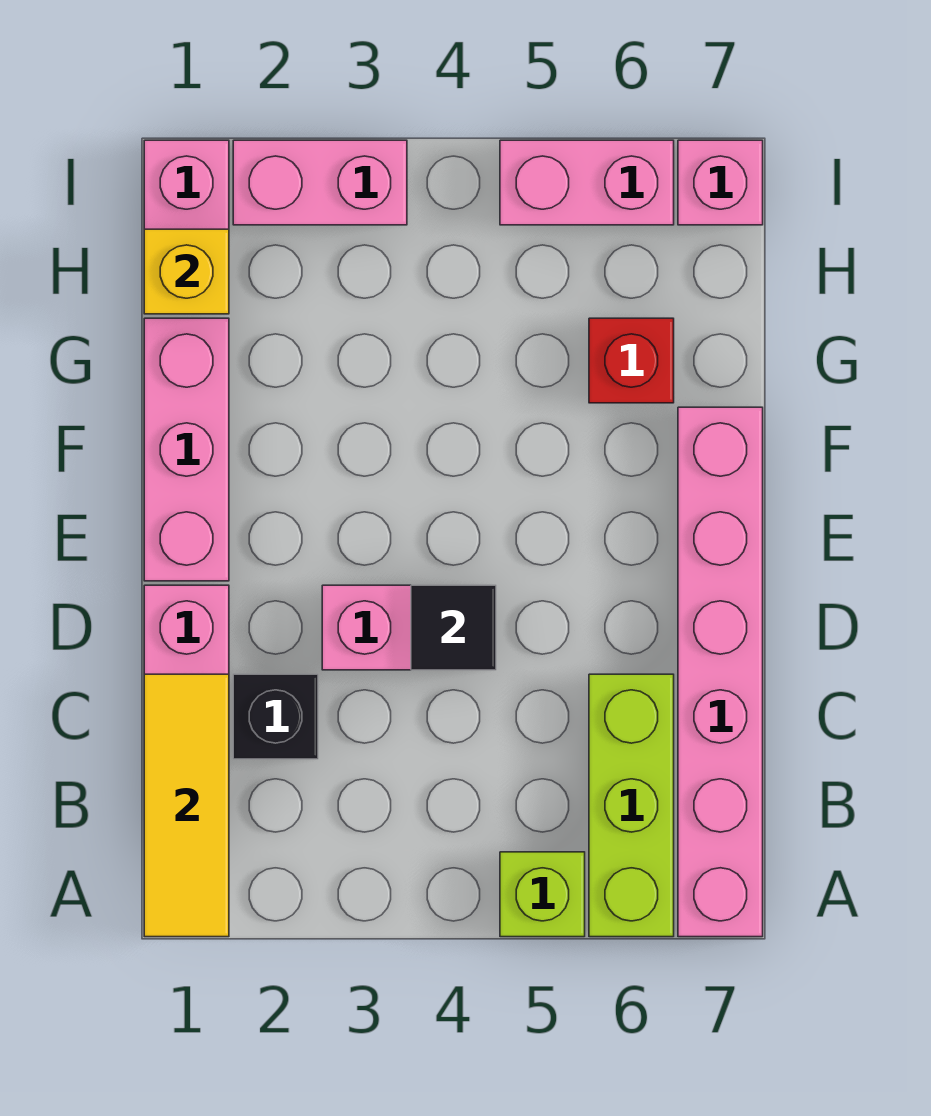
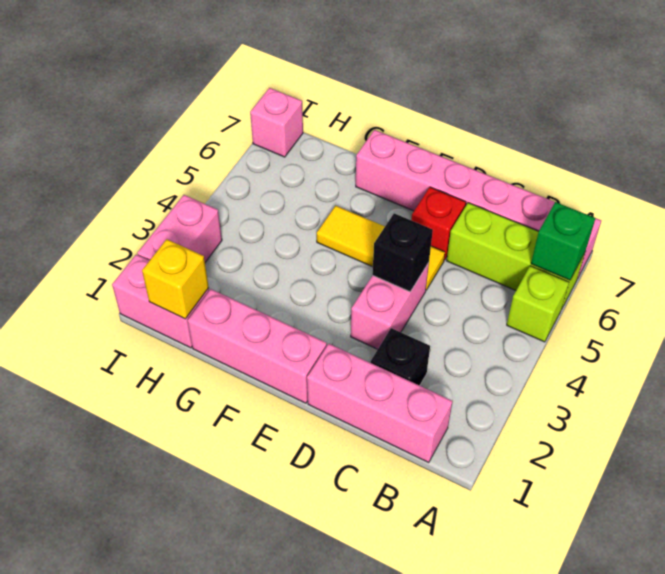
yellow tile A1:C1 level 2 -> yellow tile D5:F5 level 1
none -> green brick A6 level 2
black tile D4 level 2 -> black brick D4 level 2
red brick G6 level 1 -> red brick D6 level 1
pink brick I5:I6 level 1 -> none

